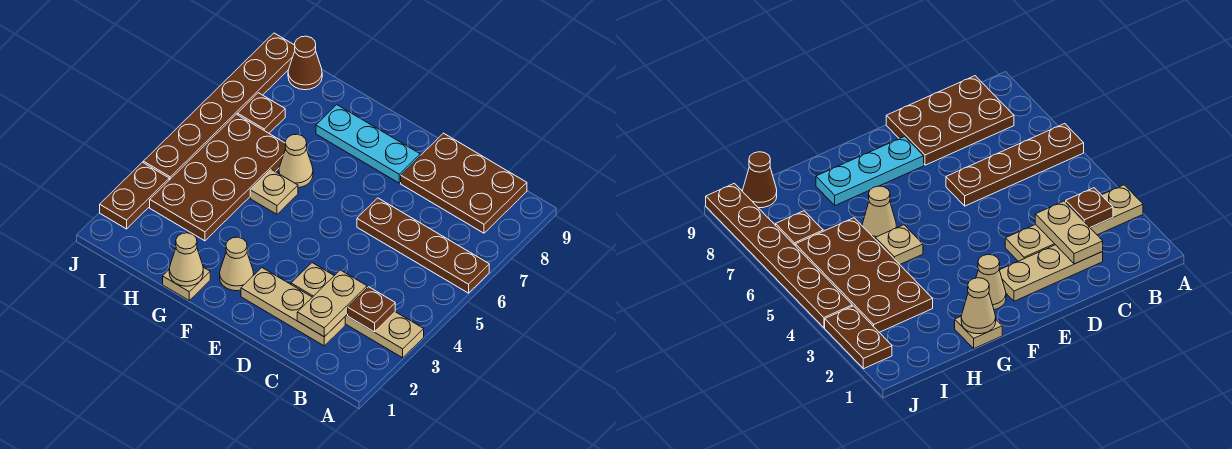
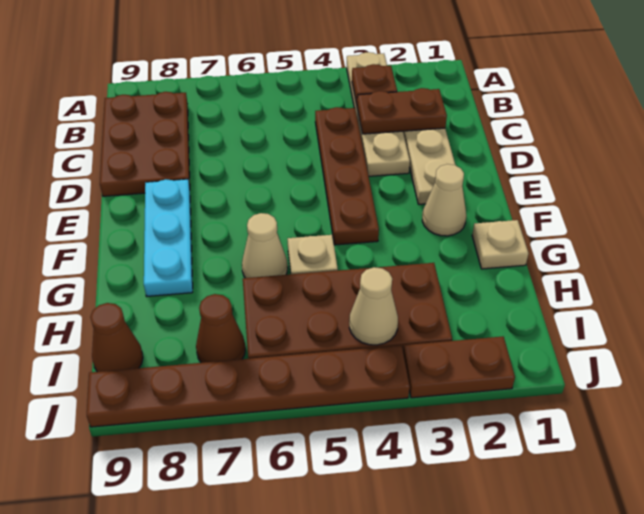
brown plate A6:D6 level 1 -> brown plate C4:F4 level 1
tan plate C2:C3 level 2 -> brown plate C2:C3 level 2
tan cone G1 level 2 -> tan cone I4 level 2
brown plate I7 level 1 -> brown cone I7 level 1

